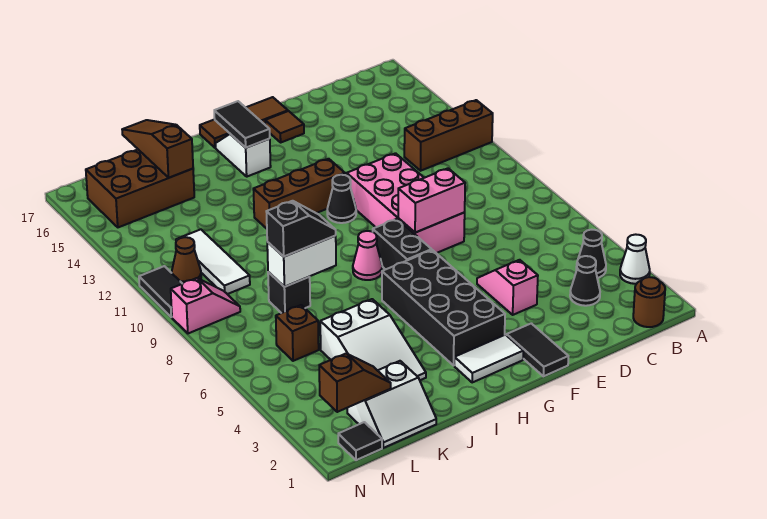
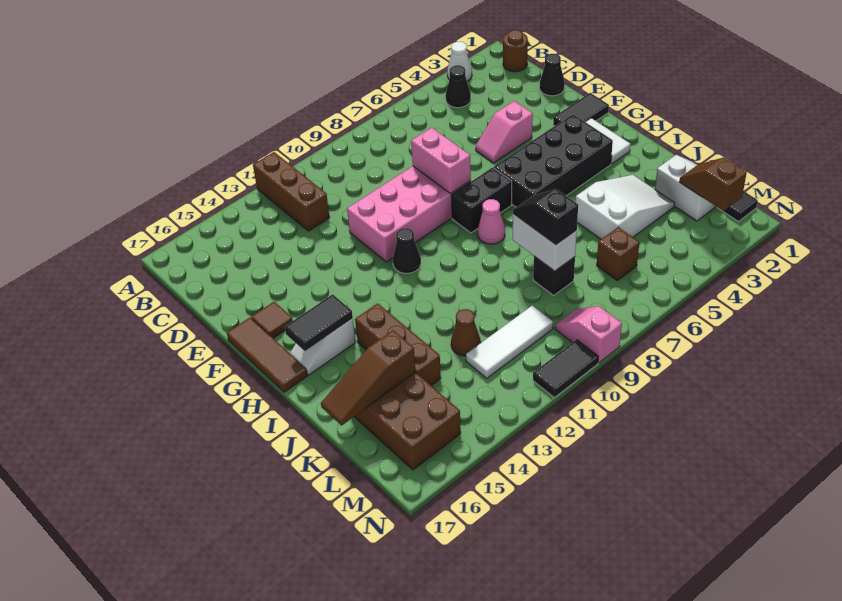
black cone C3 level 1 -> black cone D1 level 1
brown brick G12:I12 level 1 -> brown brick I14:K14 level 1
brown cone M11 level 1 -> brown cone K12 level 1

